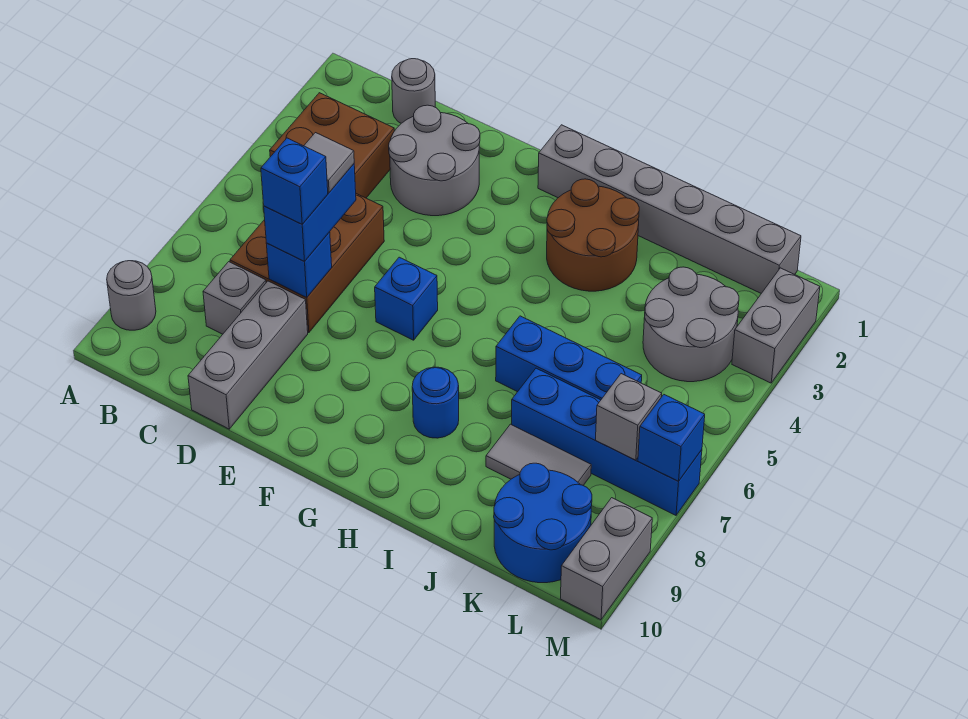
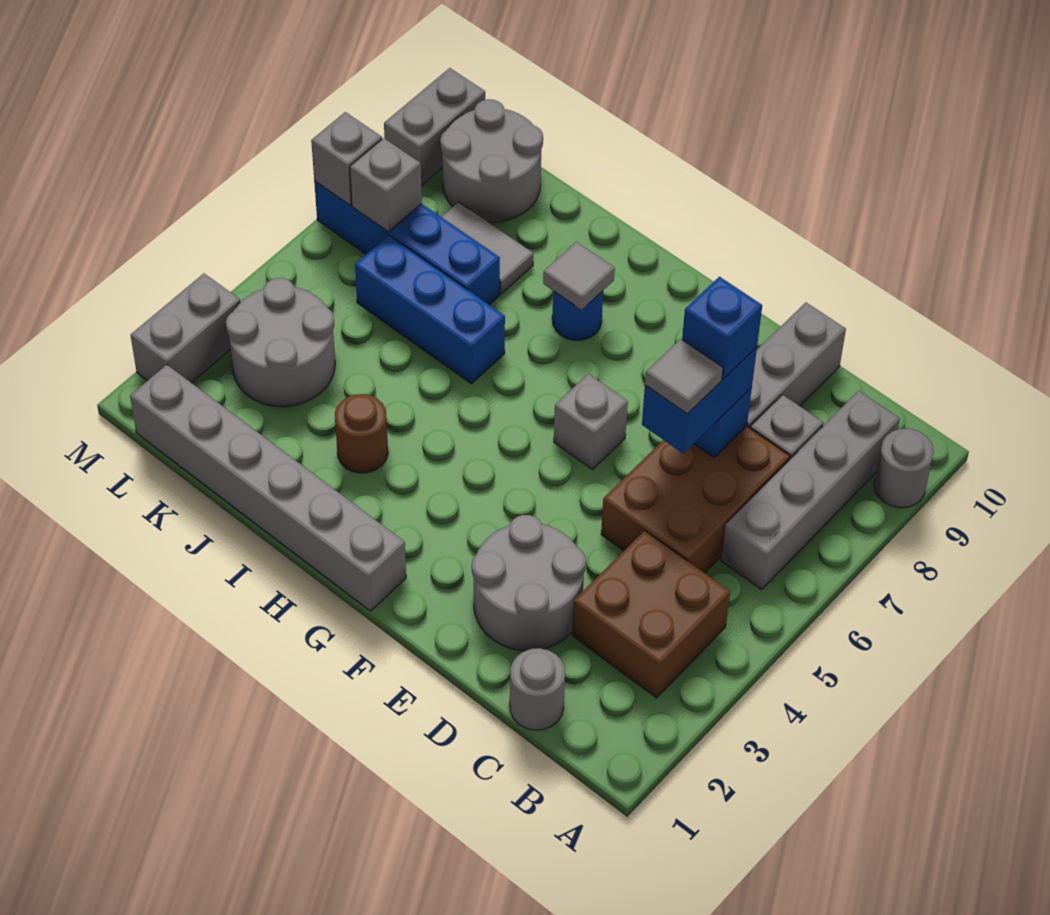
none -> grey brick B6:B9 level 1
blue brick F6 level 1 -> grey brick F6 level 1
brown round brick H2:I3 level 1 -> brown round brick I3 level 1
none -> grey tile H8 level 2
blue round brick K9:L10 level 1 -> grey round brick K9:L10 level 1
blue brick M7 level 2 -> grey brick M7 level 2

